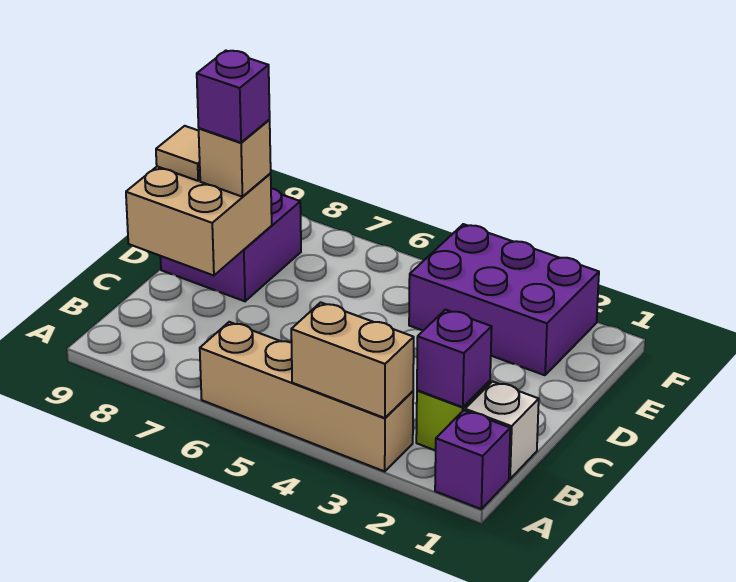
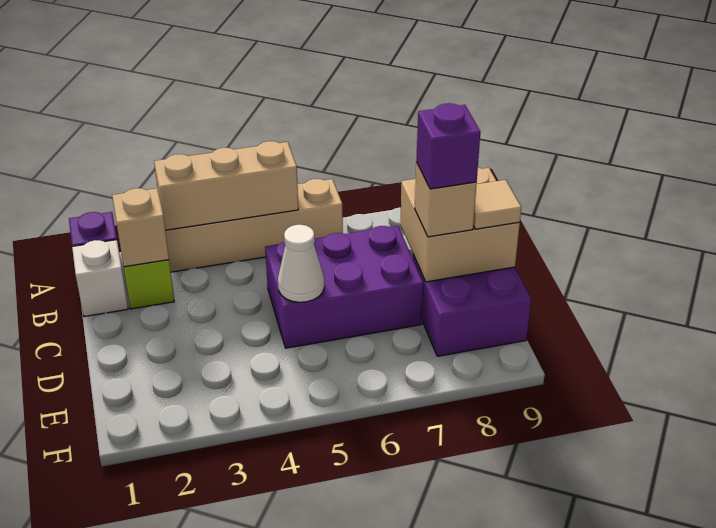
tan brick A3:A4 level 2 -> tan brick A3:A5 level 2
purple brick B2 level 2 -> tan brick B2 level 2
none -> white cone D5 level 2
purple brick E2:F4 level 1 -> purple brick C5:D7 level 1

